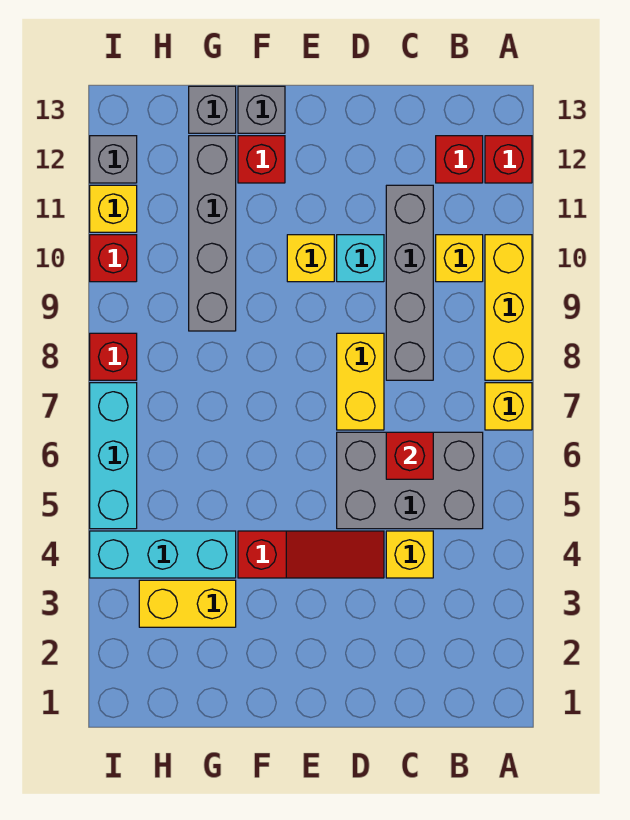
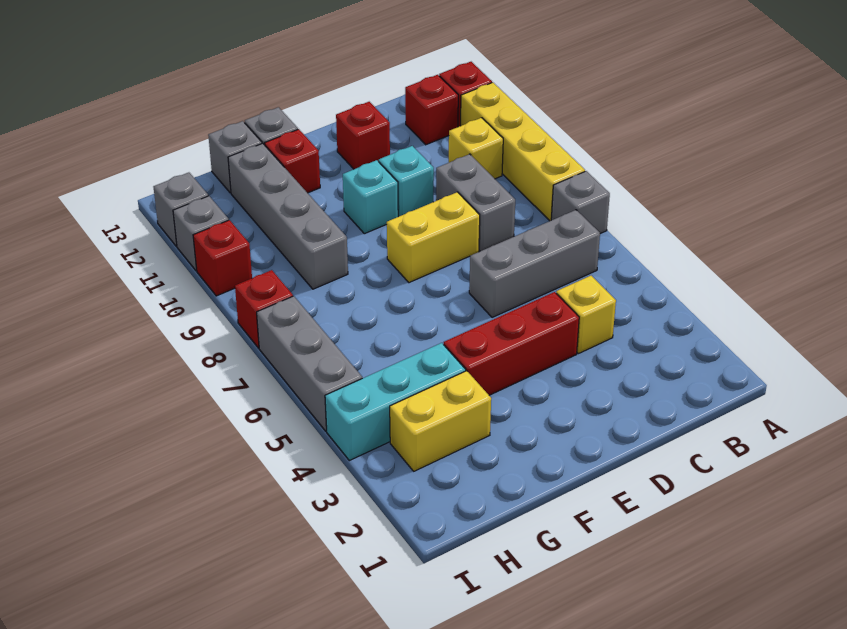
yellow brick A7 level 1 -> grey brick A7 level 1
yellow brick A8:A10 level 1 -> yellow brick A8:A11 level 1
grey brick B5:D6 level 1 -> grey brick B6:D6 level 1
red brick C6 level 2 -> red brick D12 level 1
grey brick C8:C11 level 1 -> grey brick C8:C9 level 1
red slope D4:F4 level 1 top F -> red brick D4:F4 level 1
yellow brick D7:D8 level 1 -> yellow brick D8:E8 level 1
yellow brick E10 level 1 -> cyan brick E10 level 1
cyan brick I5:I7 level 1 -> grey brick I5:I7 level 1
yellow brick I11 level 1 -> grey brick I11 level 1

